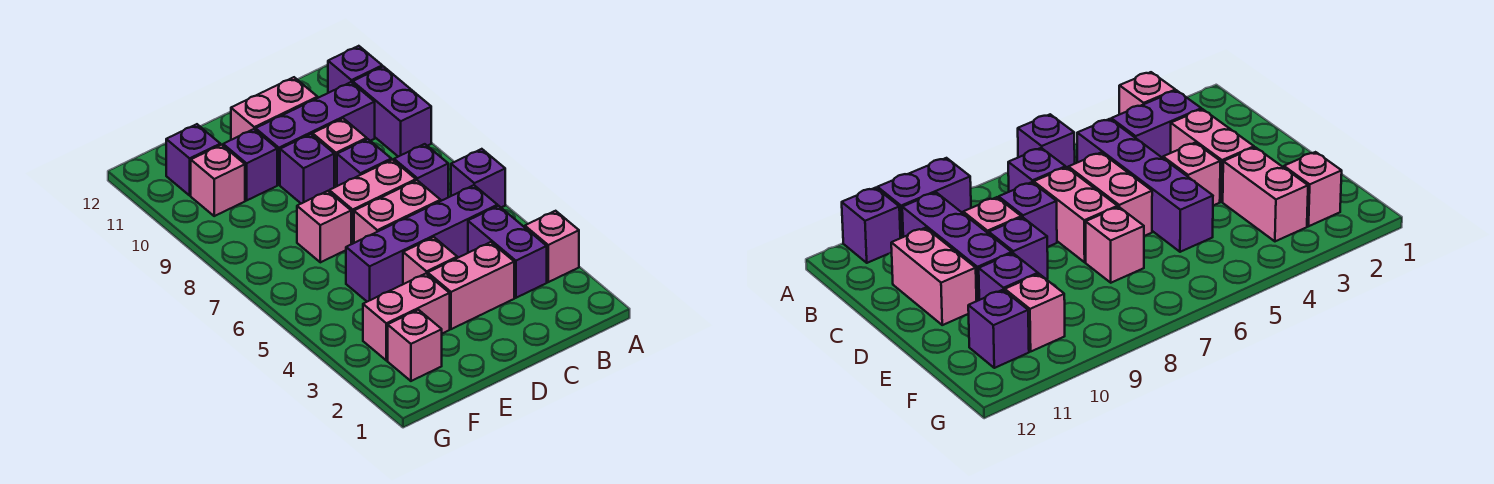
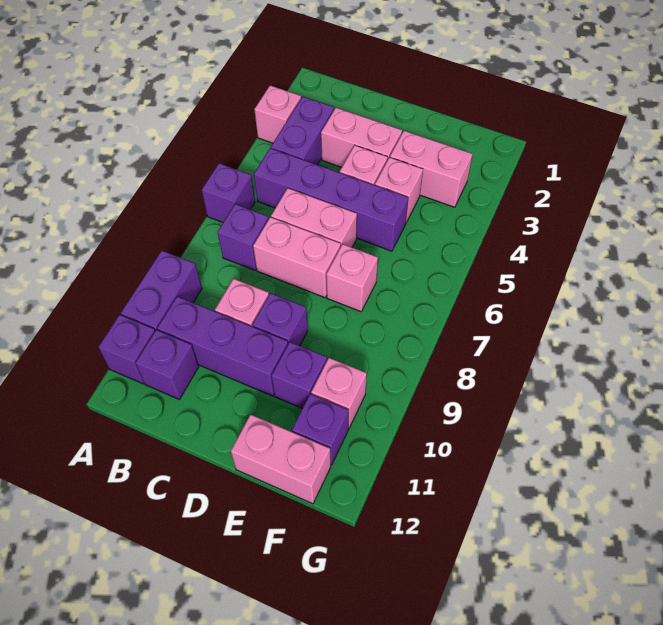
purple brick C8 level 1 -> purple brick B11 level 1
pink brick C11:D11 level 1 -> pink brick E12:F12 level 1
pink brick F2 level 1 -> pink brick E4 level 1

